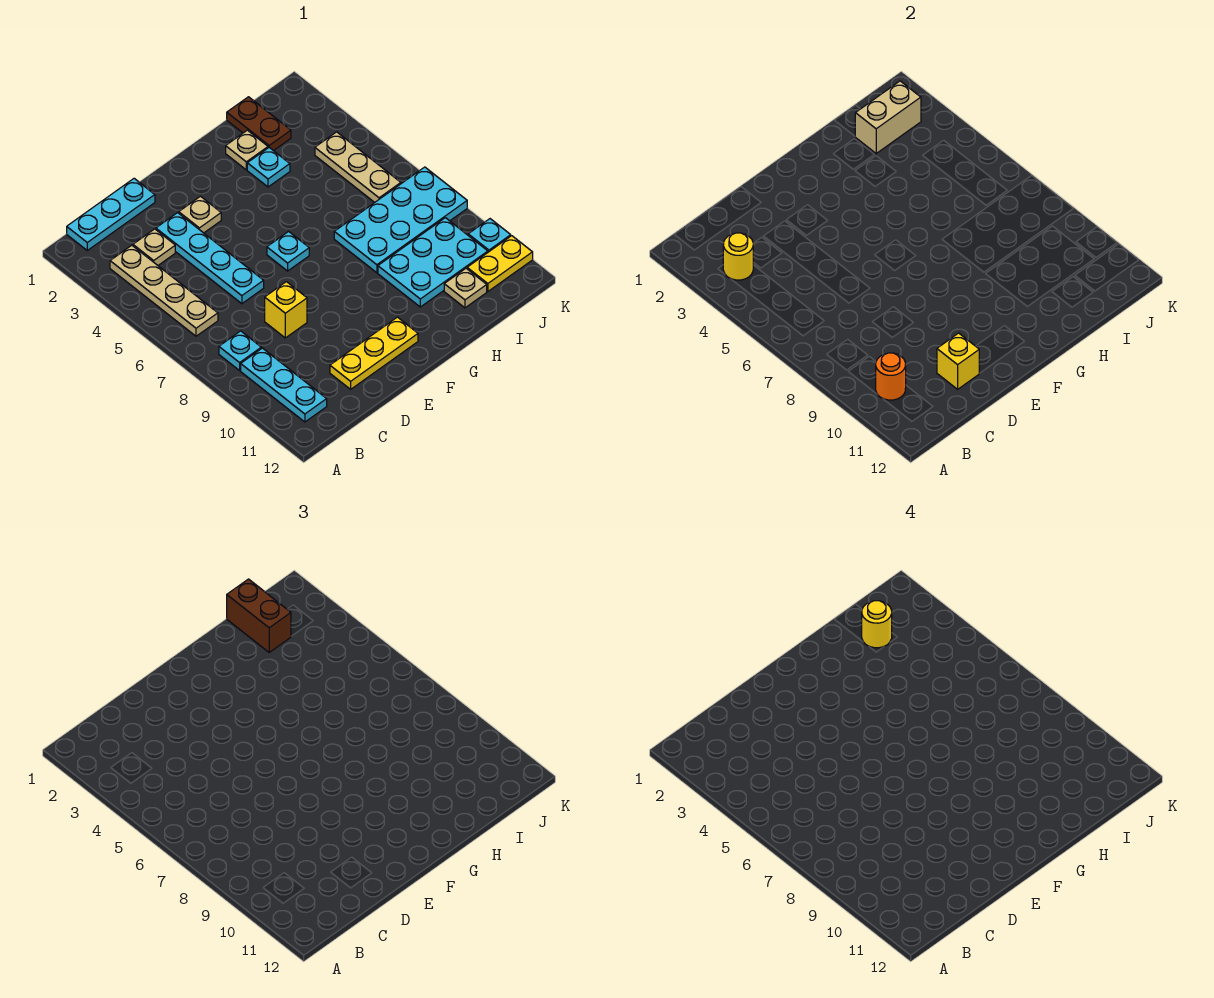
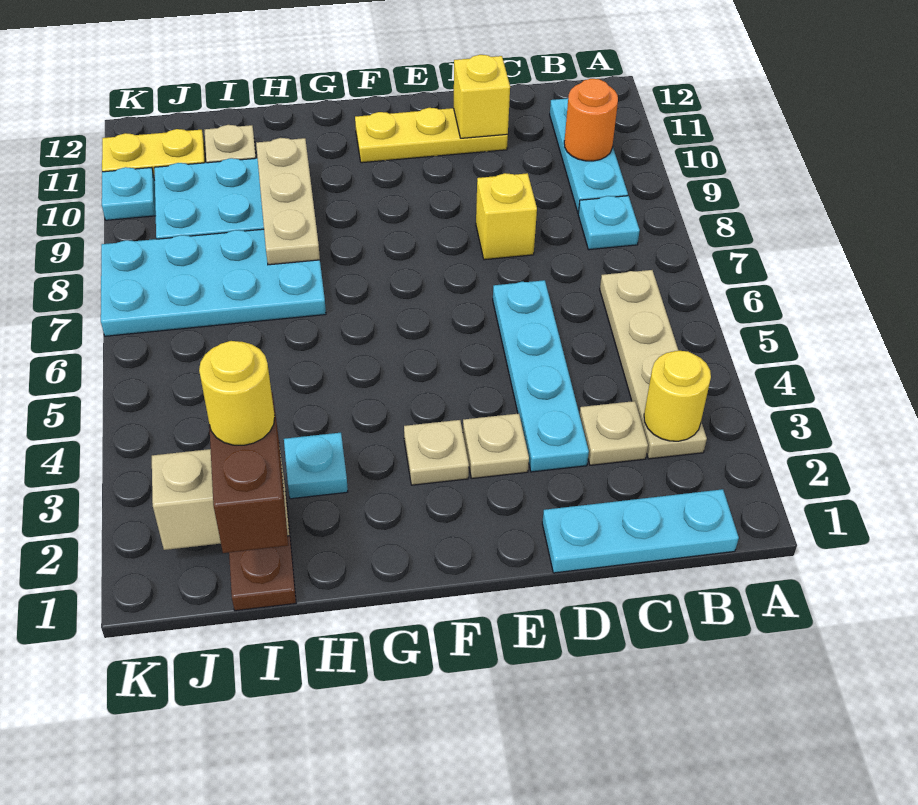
cyan plate F6 level 1 -> none
tan plate H2 level 1 -> tan plate F3 level 1
tan plate J4:J6 level 1 -> tan plate H8:H10 level 2

